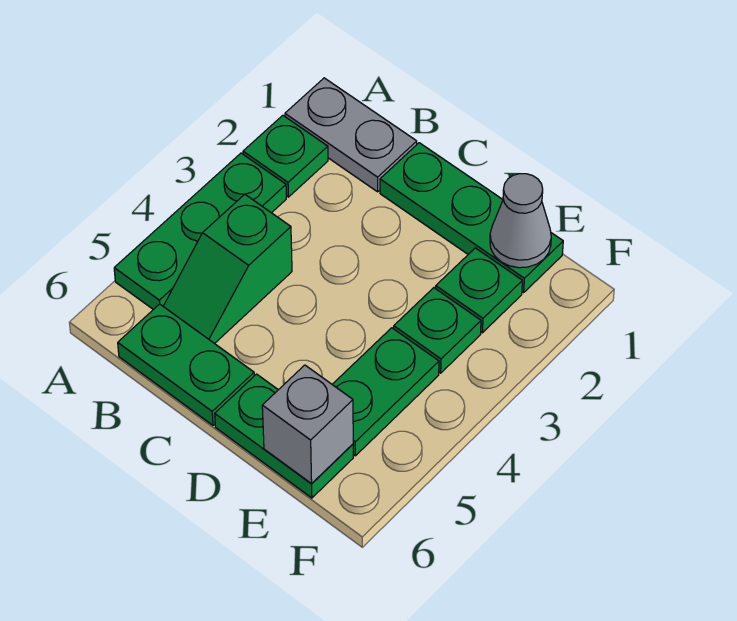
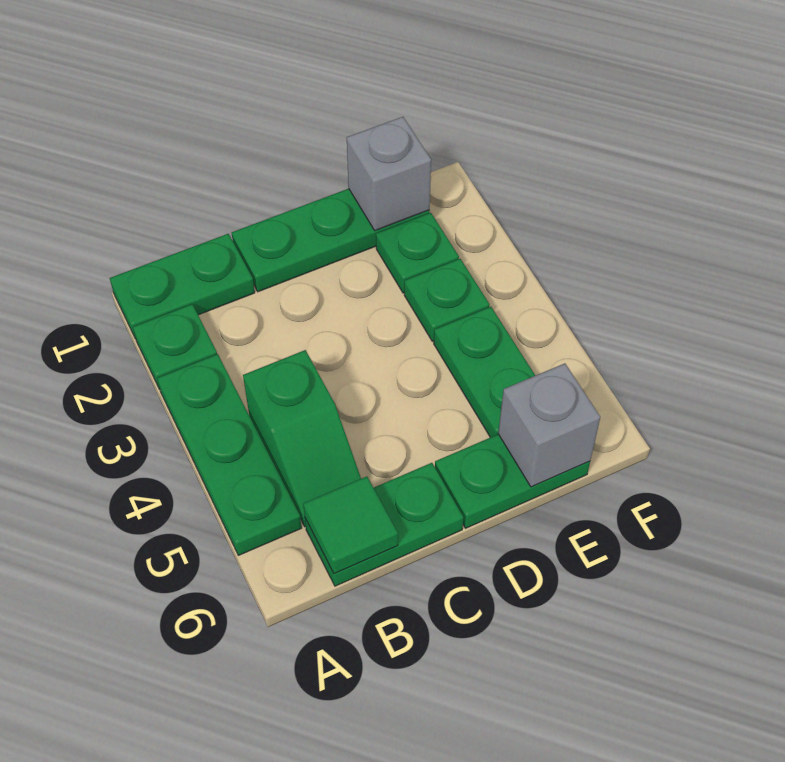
grey plate A1:B1 level 1 -> green plate A1:B1 level 1
none -> green tile B6 level 2
grey cone E1 level 2 -> grey brick E1 level 2

